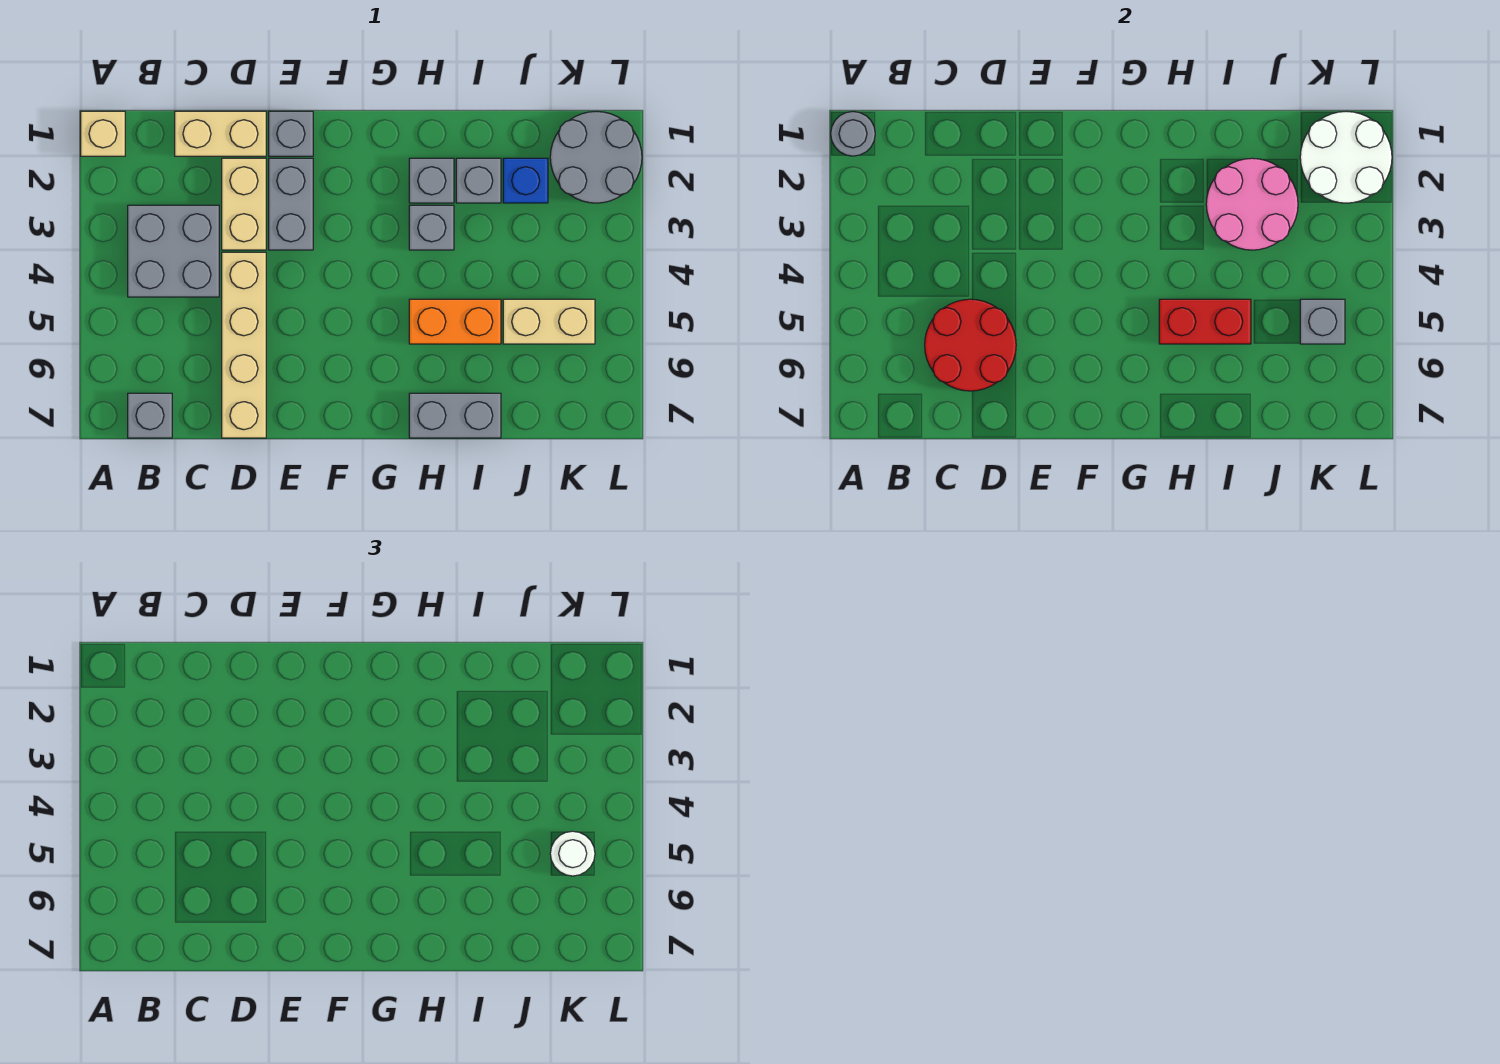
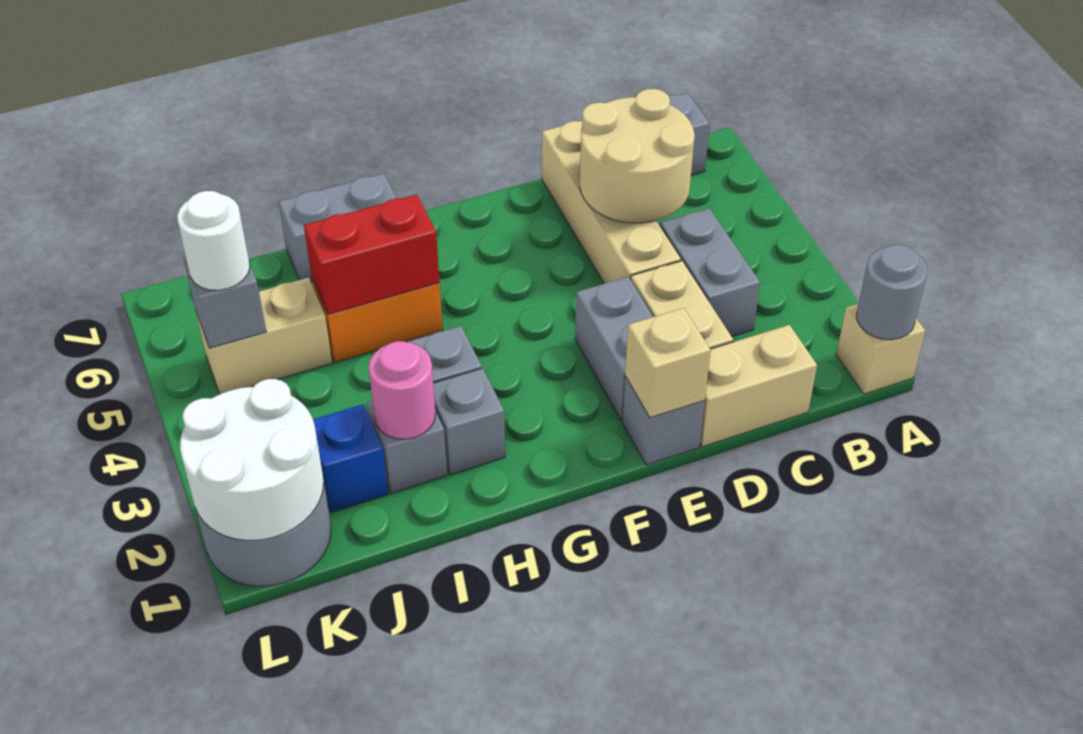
grey brick B3:C4 level 1 -> grey brick C3:C4 level 1
red round brick C5:D6 level 2 -> tan round brick C5:D6 level 2
none -> tan brick E1 level 2
pink round brick I2:J3 level 2 -> pink round brick I2 level 2

